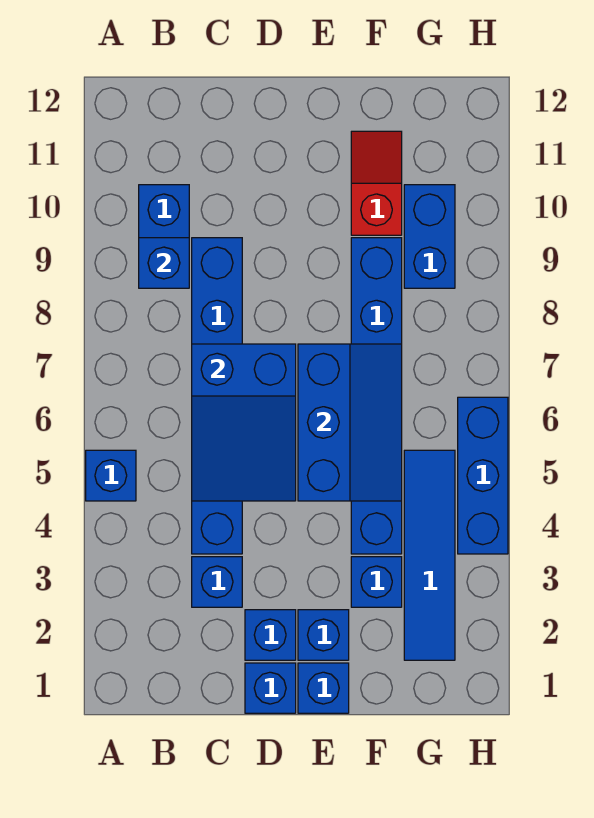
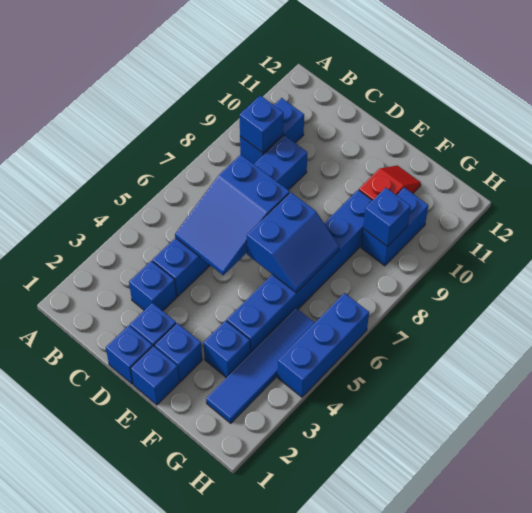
blue brick A5 level 1 -> blue brick G9 level 2
blue slope E5:F7 level 2 top E -> blue slope E6:F7 level 2 top E

